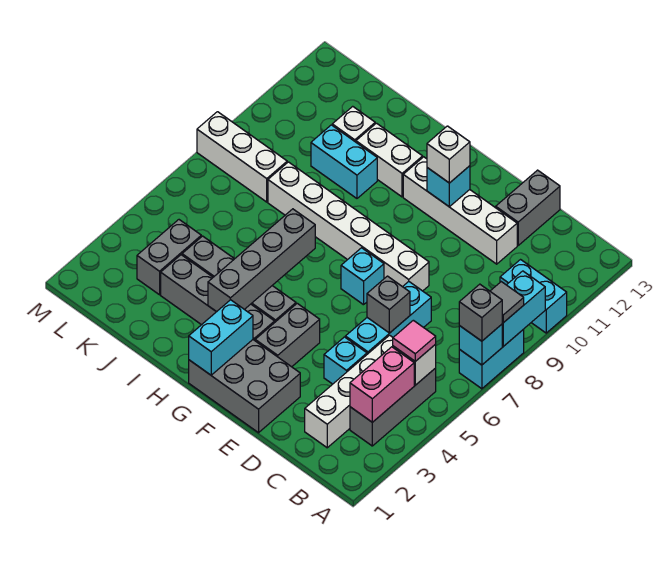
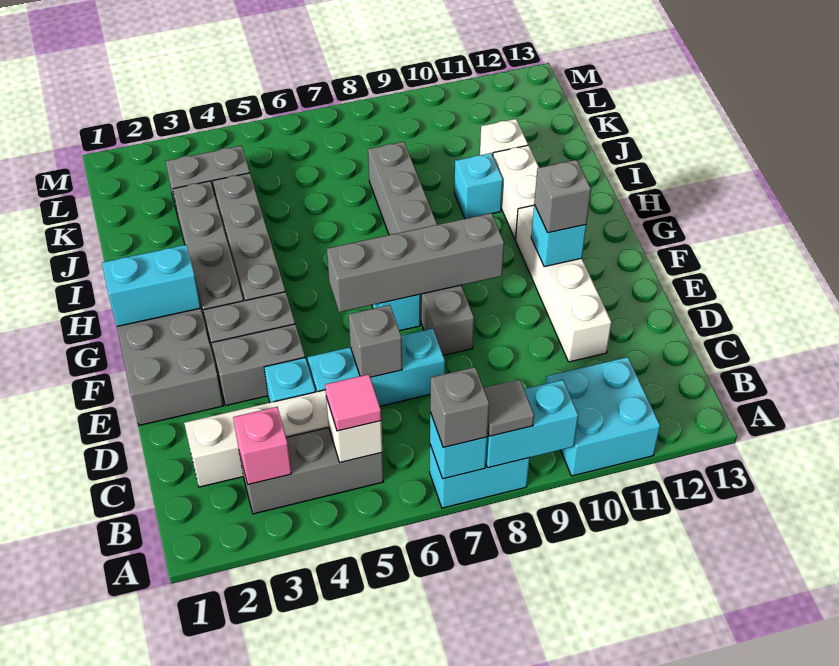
cyan brick A10:B10 level 1 -> cyan brick A10:B11 level 1
pink brick B3:B4 level 2 -> pink brick B3 level 2
grey brick D12:D13 level 1 -> grey brick E3:E4 level 1
white brick E8:J8 level 1 -> grey brick E8:J8 level 1
white brick F11 level 3 -> grey brick F11 level 3
grey brick H3:H6 level 2 -> grey brick F6:F9 level 2
cyan brick I10:J10 level 1 -> cyan brick I10 level 1
white brick K8:M8 level 1 -> none

